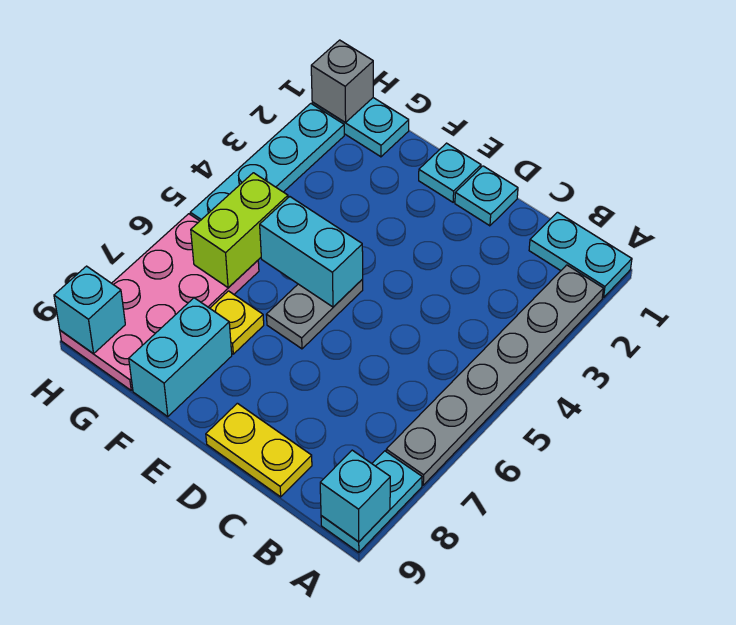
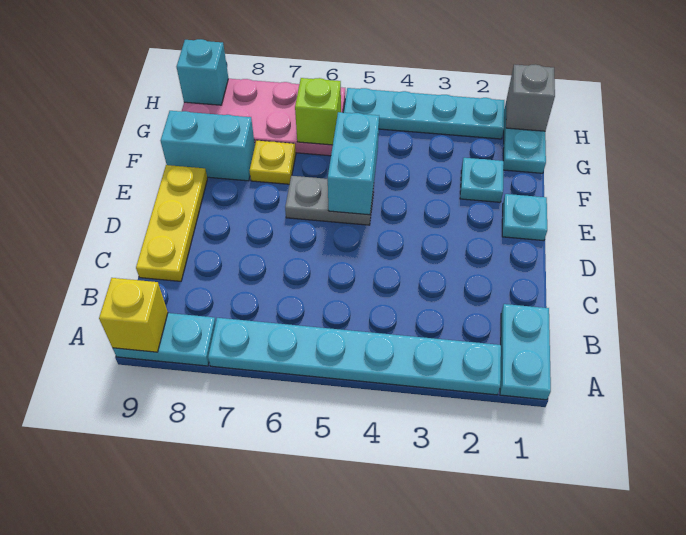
grey plate A2:A7 level 1 -> cyan plate A2:A7 level 1
cyan brick A9 level 2 -> yellow brick A9 level 2
yellow plate C9:D9 level 1 -> yellow plate C9:E9 level 1
cyan plate D1 level 1 -> cyan plate F2 level 1
lime brick G5:G6 level 2 -> lime brick G6 level 2

